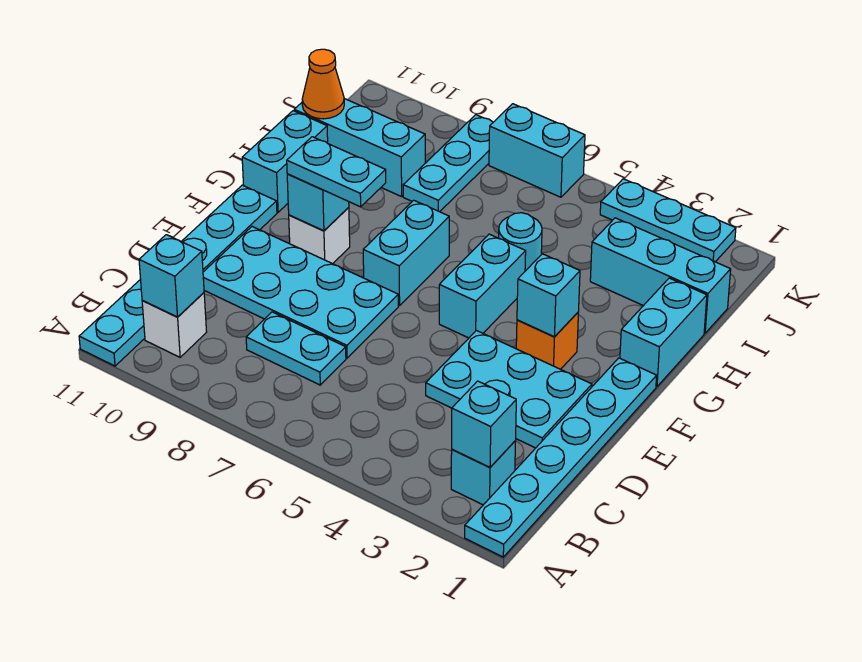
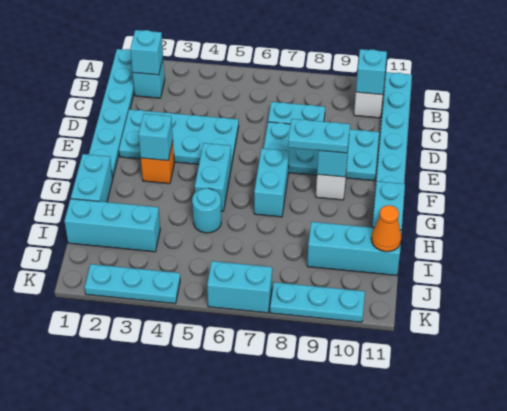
cyan plate D2:E4 level 1 -> cyan plate D2:E5 level 1
cyan plate I8:K8 level 1 -> cyan plate K8:K10 level 1

